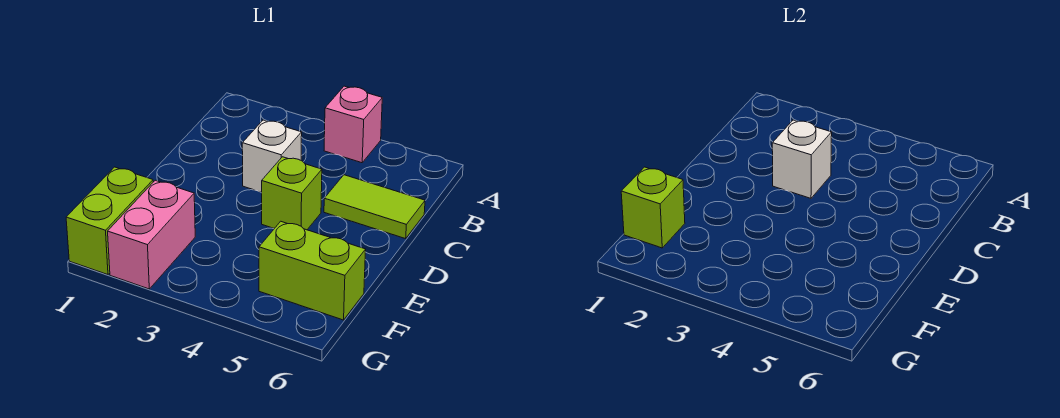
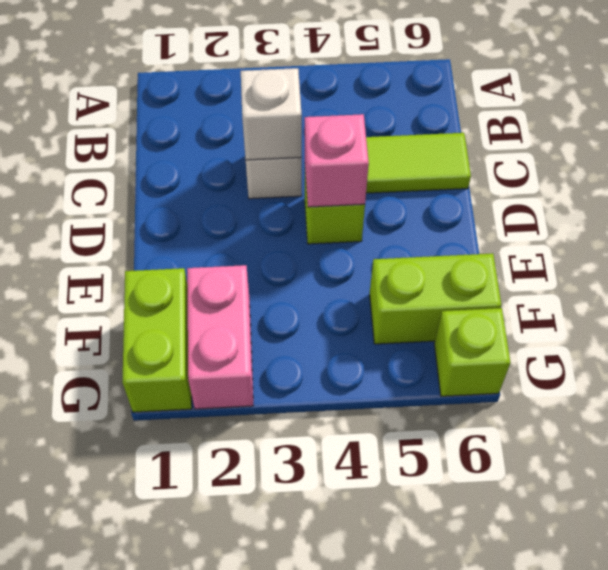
pink brick A4 level 1 -> pink brick D4 level 2
lime brick F1 level 2 -> lime brick G6 level 1

